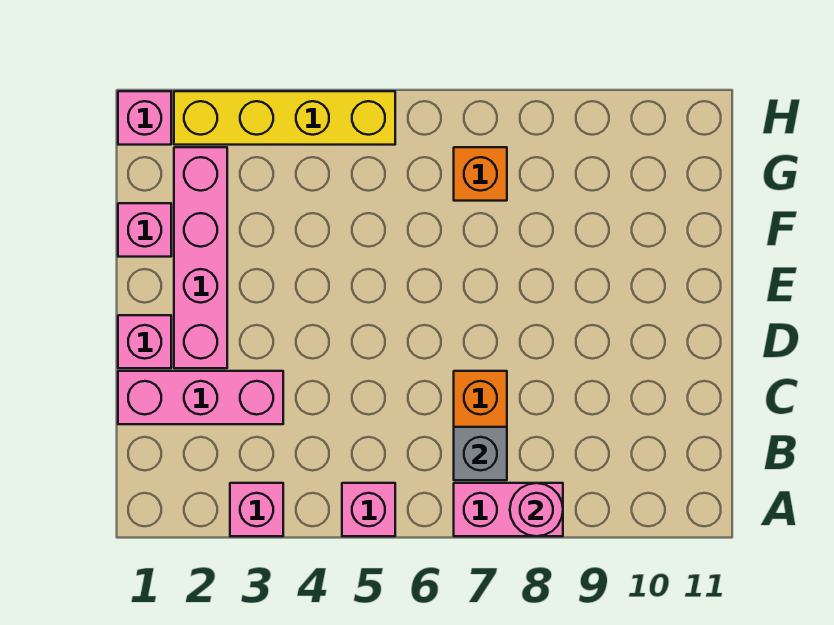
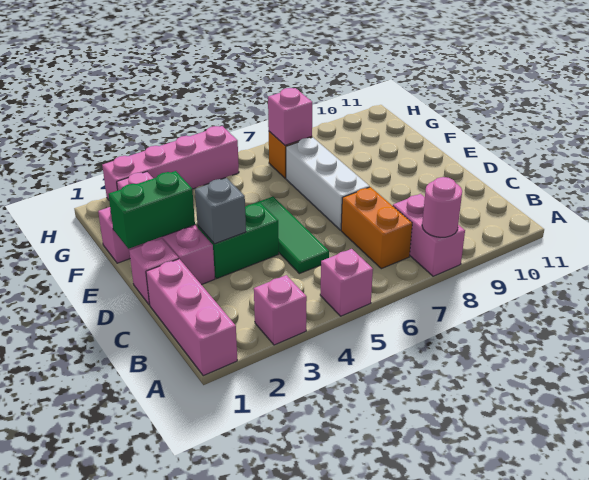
pink brick A7:A8 level 1 -> pink brick A8:B8 level 1
grey brick B7 level 2 -> grey brick D3 level 2
pink brick C1:C3 level 1 -> pink brick A1:C1 level 1
none -> green tile C5:E5 level 1
none -> green brick D3:D4 level 1
none -> white brick D7:F7 level 1
none -> green brick E1:E2 level 2
pink brick H1 level 1 -> pink brick G7 level 2
yellow brick H2:H5 level 1 -> pink brick H2:H5 level 1

